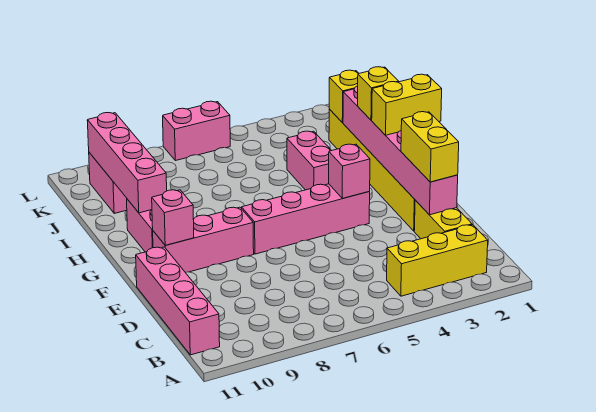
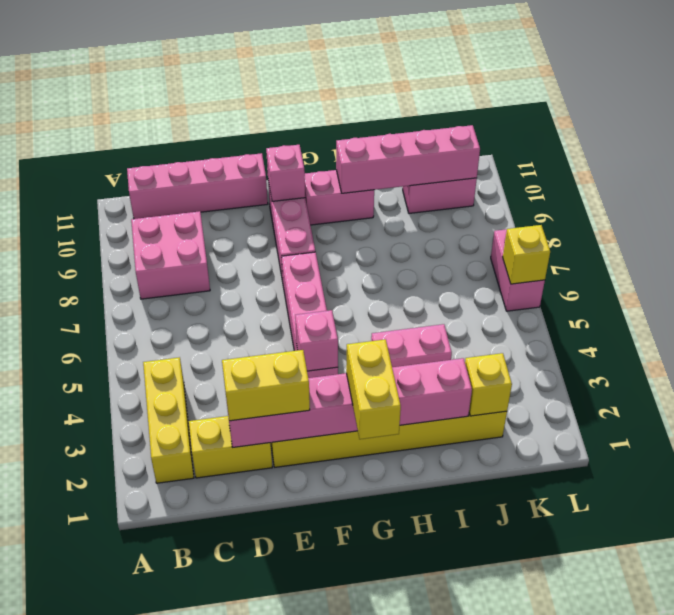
none -> pink brick B8:C9 level 1
yellow brick H2 level 3 -> yellow brick L6 level 2

